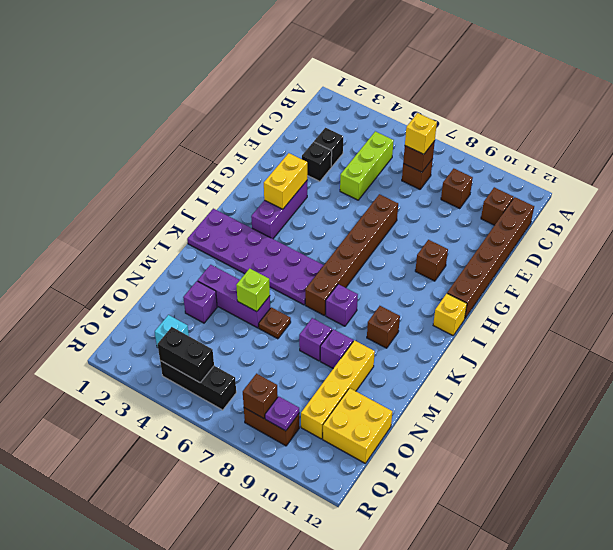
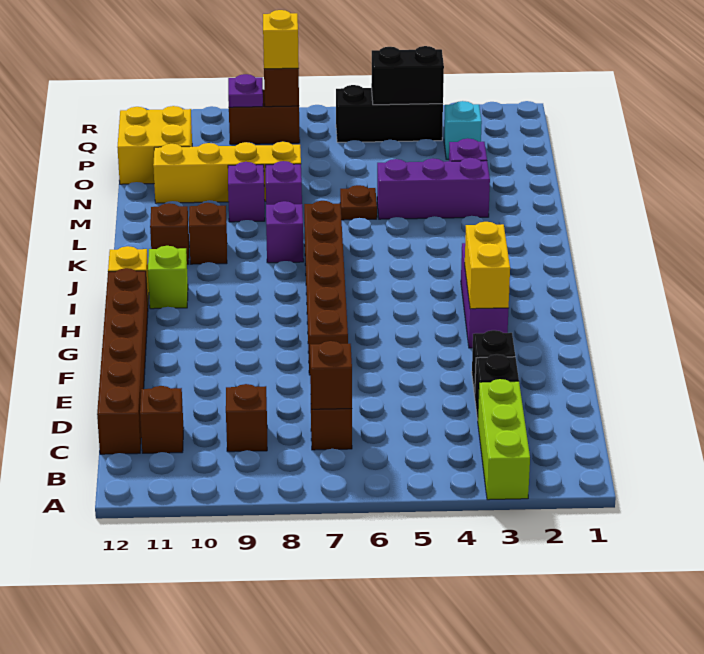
lime brick C5:E5 level 1 -> lime brick A3:C3 level 1
yellow brick C7 level 3 -> yellow brick Q8 level 3
brown brick G10 level 1 -> brown brick K11 level 1
purple plate J1:K6 level 1 -> none
lime brick M5 level 2 -> lime brick I11 level 1
yellow brick M10:P10 level 1 -> yellow brick N8:N11 level 1

